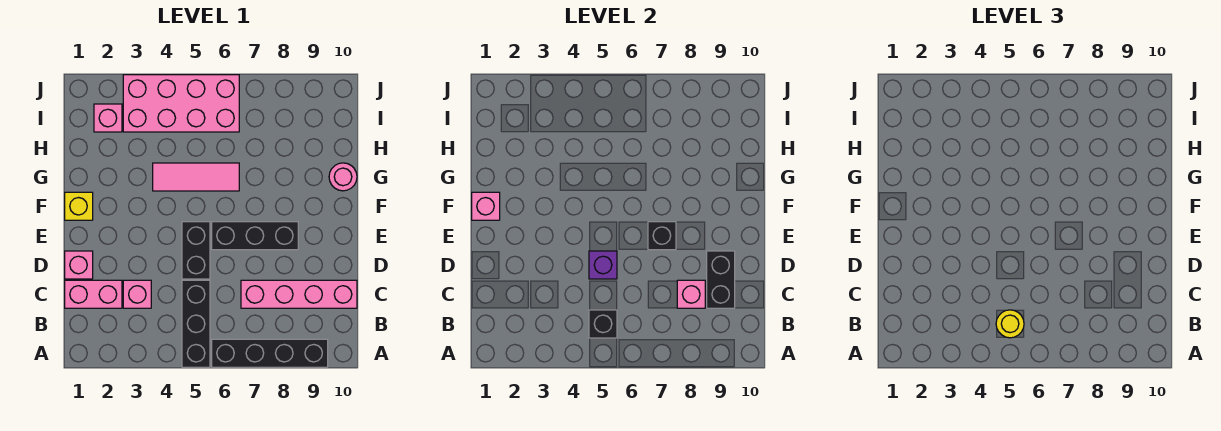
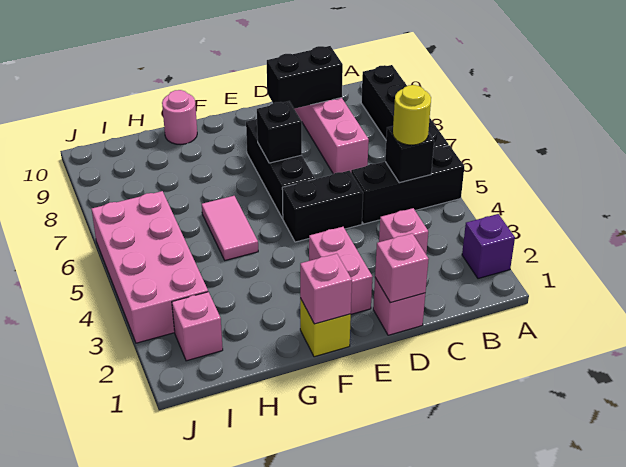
pink brick C1:C2 level 1 -> pink brick E2:E3 level 1
pink brick C8 level 2 -> pink brick D1 level 2
purple brick D5 level 2 -> purple brick A2 level 1
pink tile G4:G6 level 1 -> pink tile G5:G6 level 1

